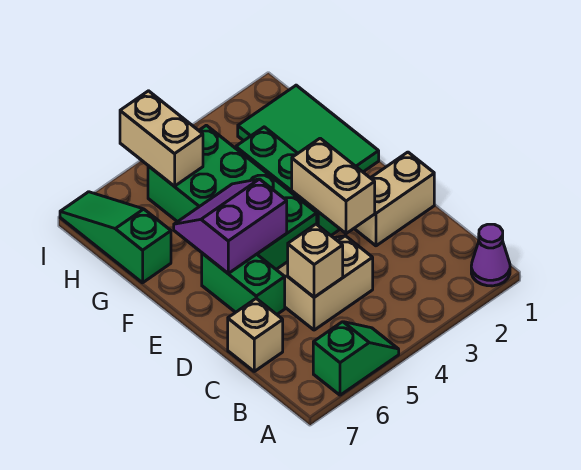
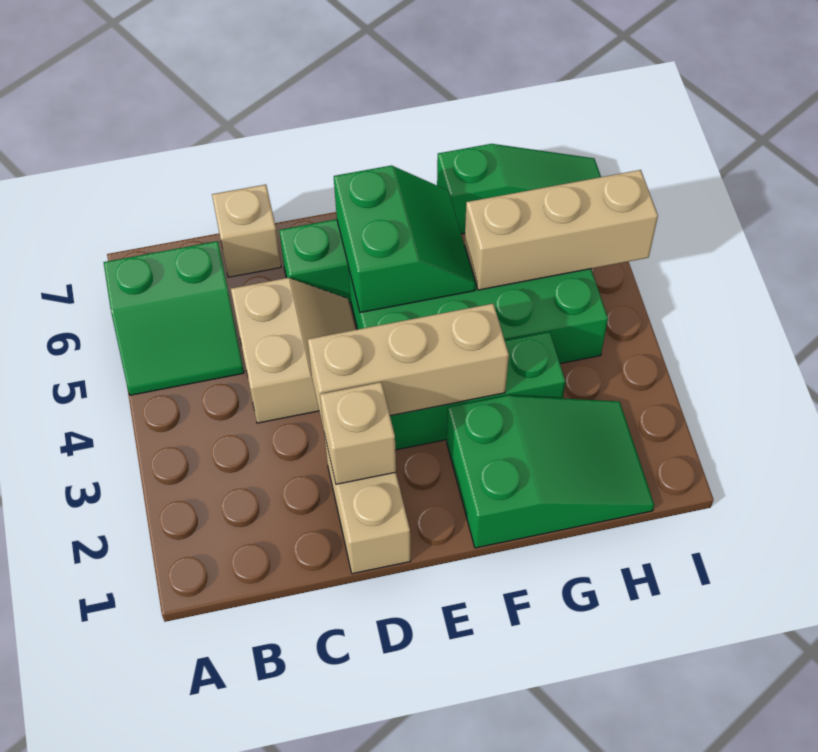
purple cone A1 level 1 -> none
green slope A5:A6 level 1 top 6 -> green slope A5:B6 level 1 top 6
tan brick C5 level 2 -> tan brick D2 level 2
tan brick D3:E3 level 2 -> tan brick D3:F3 level 2
purple slope E5:F6 level 2 top E -> green slope E5:F6 level 2 top E
green tile F1:H2 level 1 -> green slope F1:H2 level 1 top F
tan brick H5:I5 level 2 -> tan brick G5:I5 level 2

